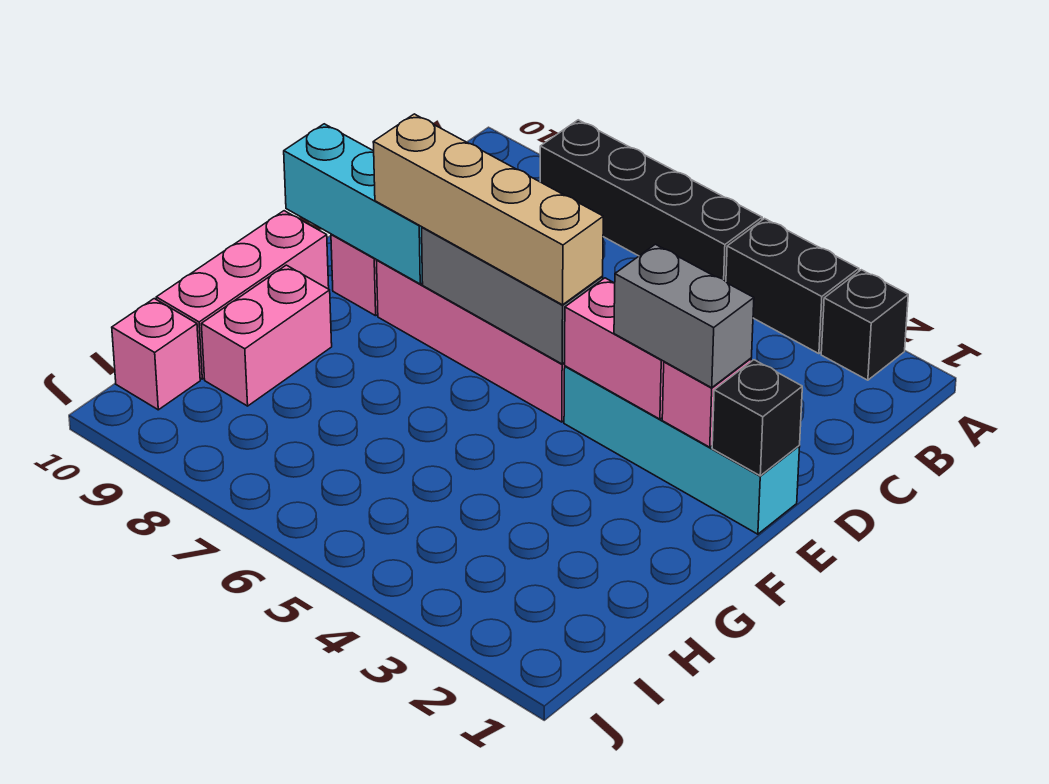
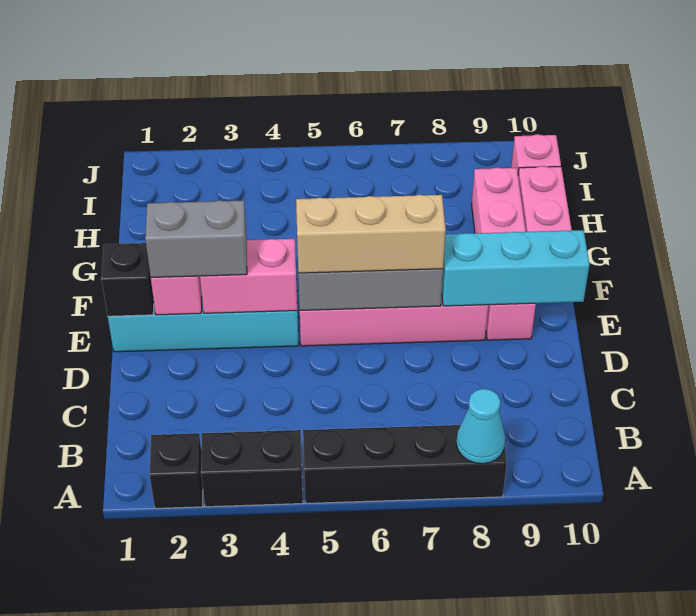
none -> cyan cone A8 level 2
tan brick E5:E8 level 3 -> tan brick E5:E7 level 3

